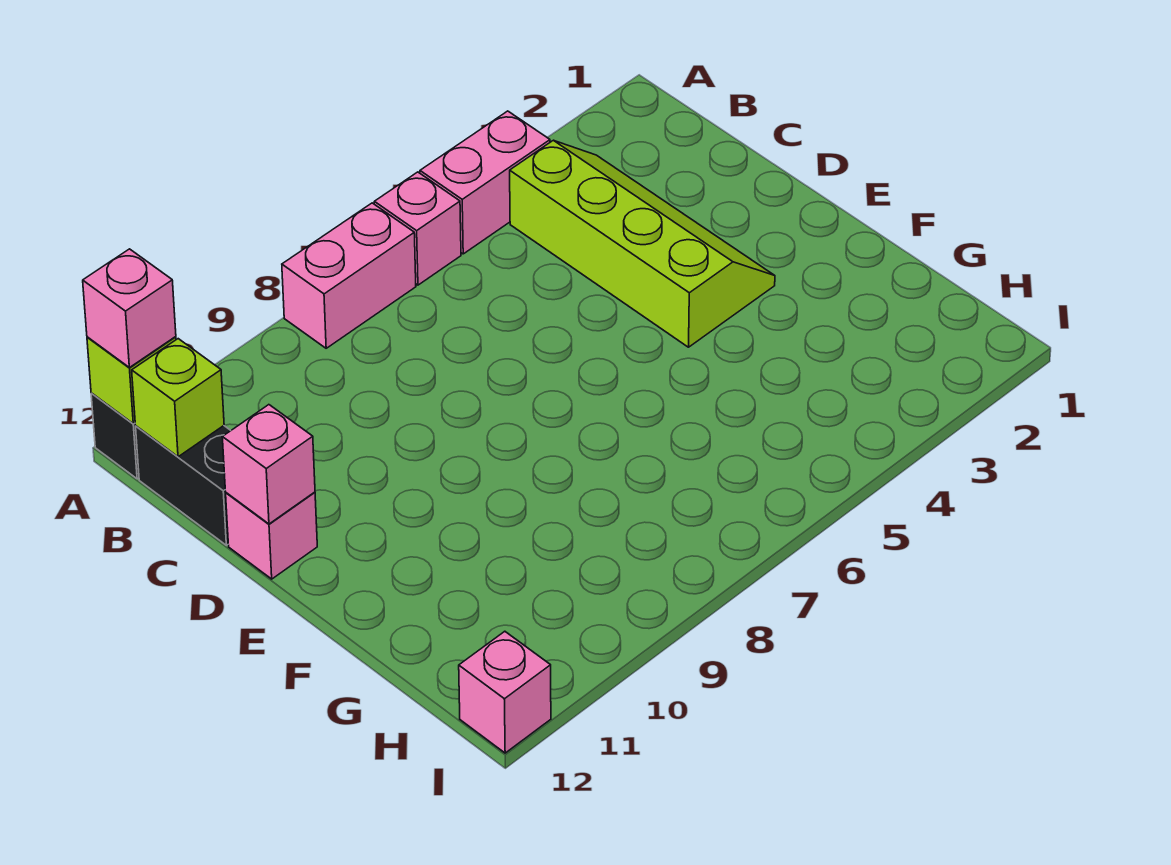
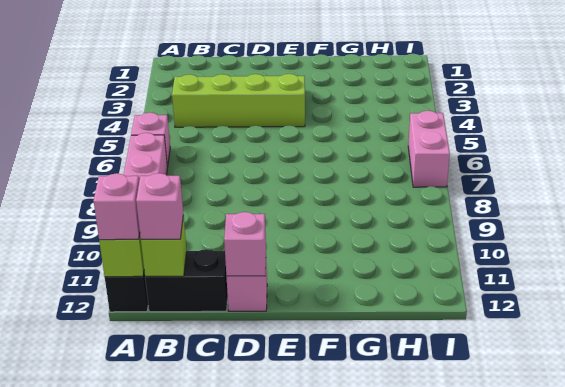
pink brick A4:A5 level 1 -> pink brick I6:I7 level 1
pink brick I12 level 1 -> pink brick B12 level 3

